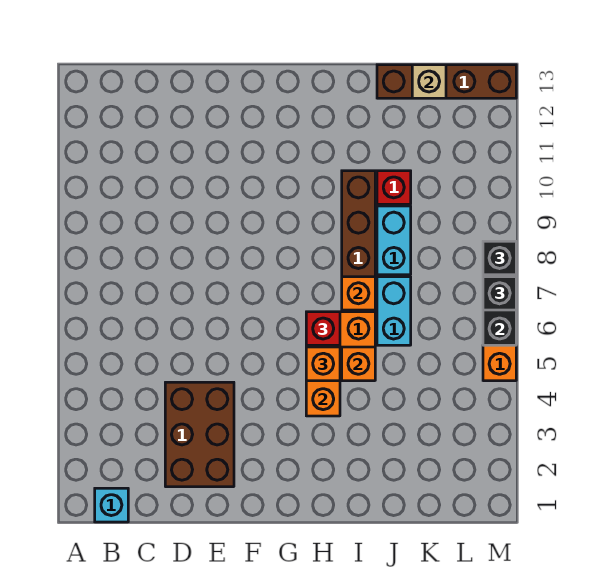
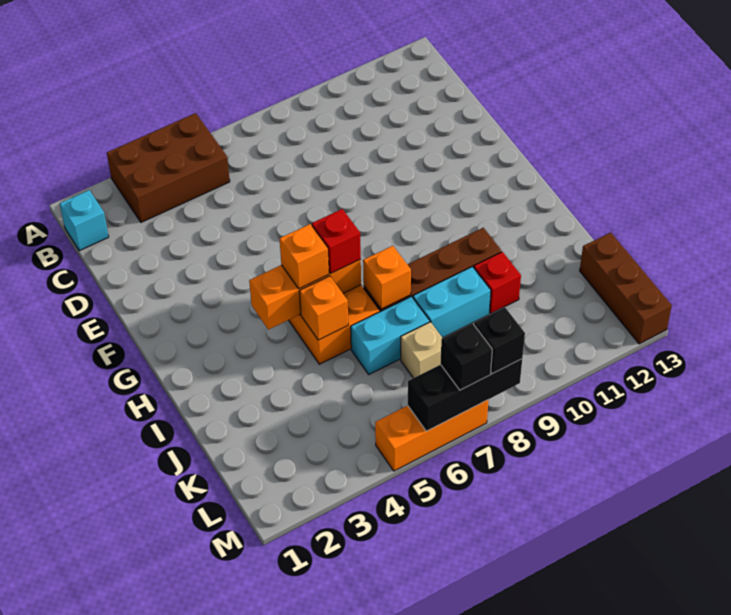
brown brick D2:E4 level 1 -> brown brick A3:B5 level 1
brown brick J13:M13 level 1 -> brown brick K13:M13 level 1
tan brick K13 level 2 -> tan brick K7 level 1

